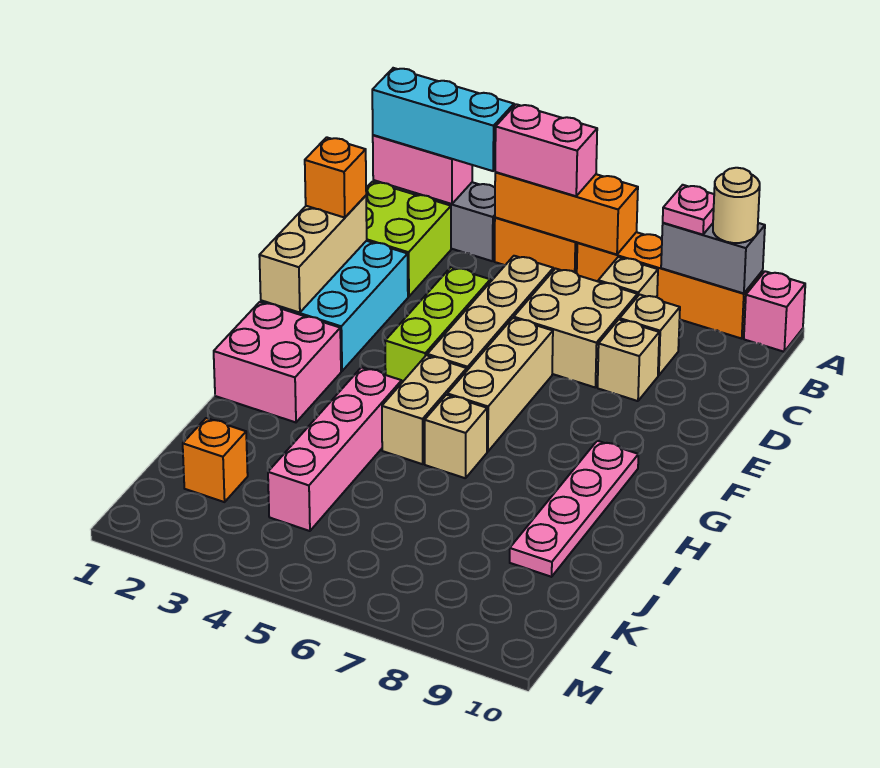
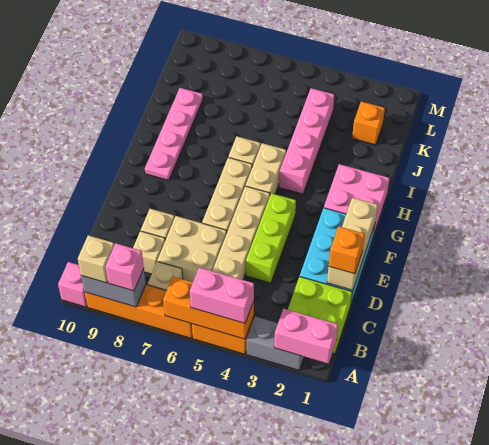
cyan brick A1:A3 level 3 -> none
pink plate A8 level 3 -> pink brick A8 level 3
tan round brick A9 level 3 -> tan brick A9 level 3

